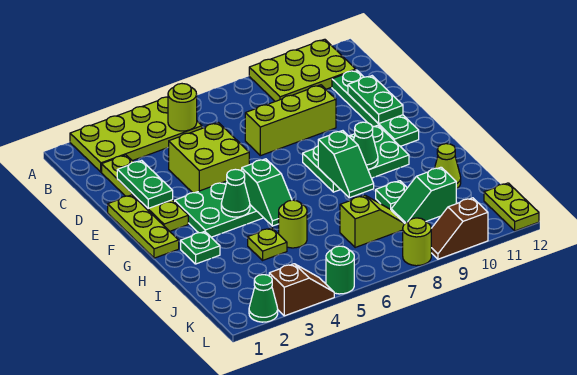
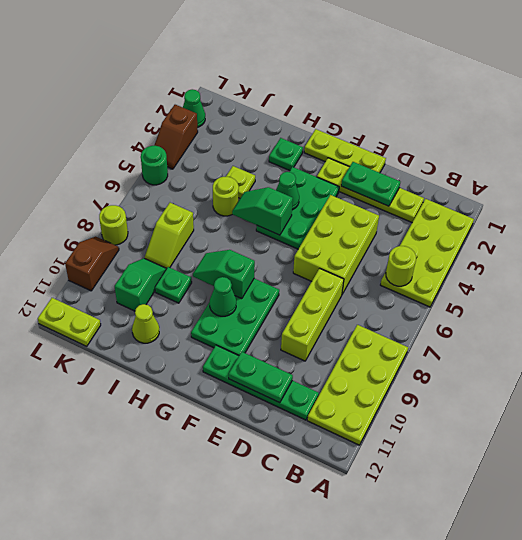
lime plate A9:B11 level 1 -> lime plate A8:B11 level 1
lime brick D4:E5 level 1 -> lime brick D4:E6 level 1

